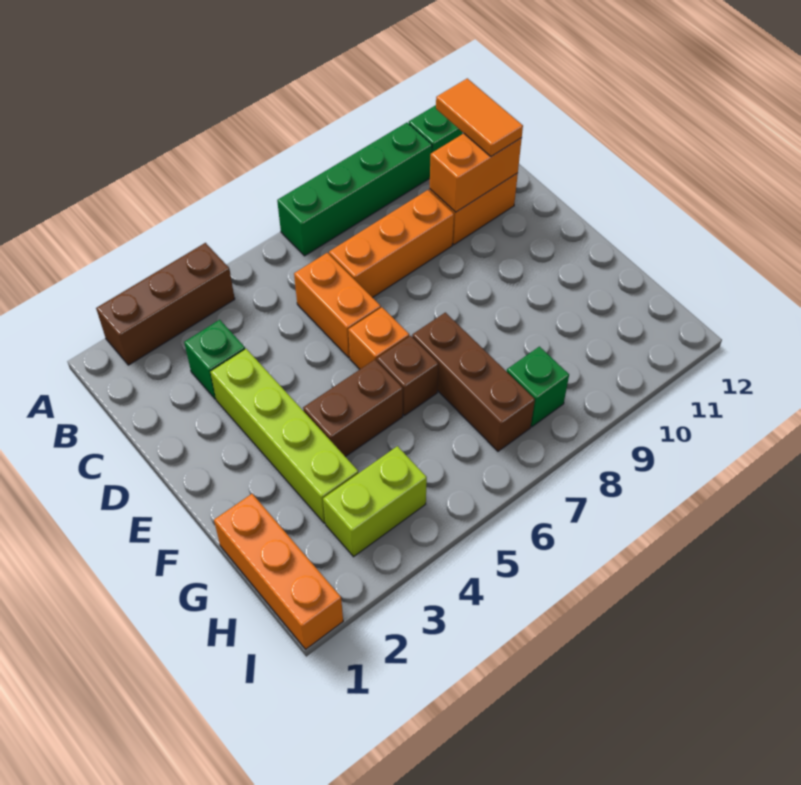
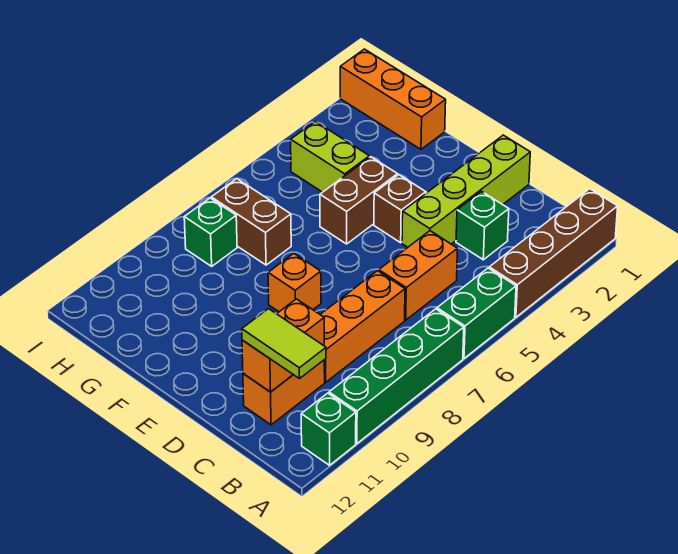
brown brick A2:A4 level 1 -> brown brick A1:A4 level 1
none -> green brick A5:A6 level 1
orange tile B11:C11 level 3 -> lime tile B11:C11 level 3
orange brick C6:D6 level 1 -> orange brick C5:C6 level 1
lime brick D3:G3 level 1 -> lime brick D1:D4 level 1
orange brick E6 level 1 -> orange brick E8 level 1
brown brick F6 level 1 -> brown brick E4 level 1
brown brick F7:H7 level 1 -> brown brick G7:H7 level 1
lime brick H3:H4 level 1 -> lime brick G4:H4 level 1

